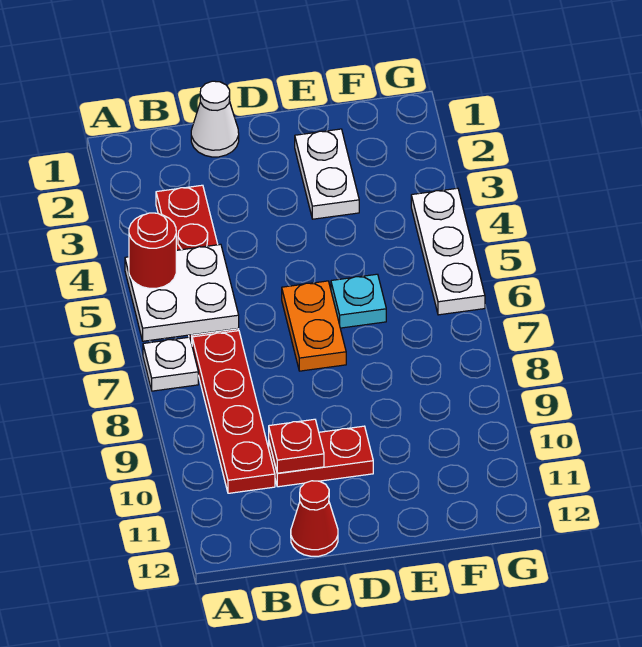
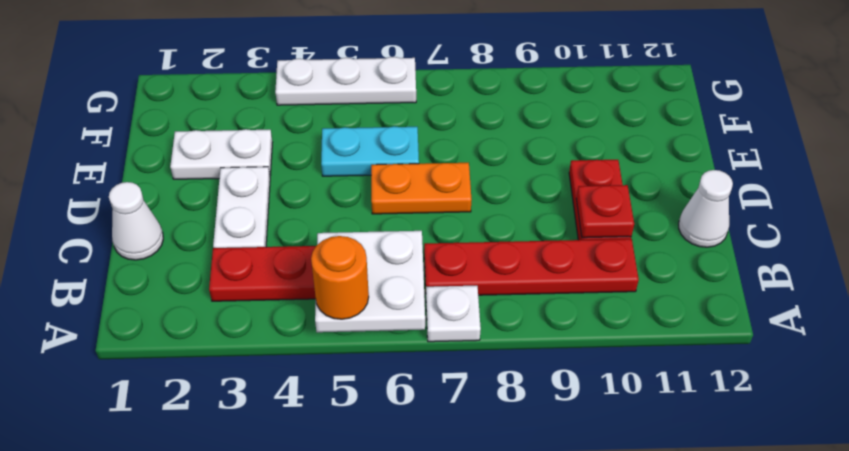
red round brick A5 level 3 -> orange round brick A5 level 3
none -> white plate C3:D3 level 1
red cone C12 level 1 -> white cone C12 level 1
cyan plate E6 level 1 -> cyan plate E5:E6 level 1

